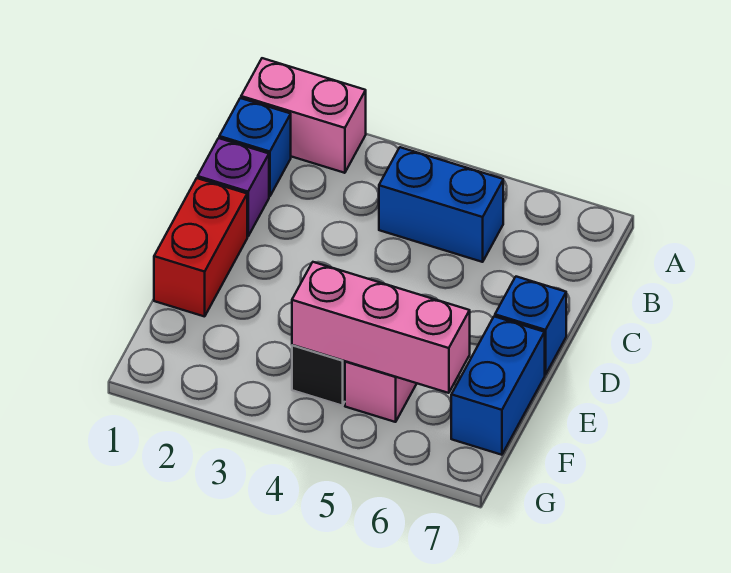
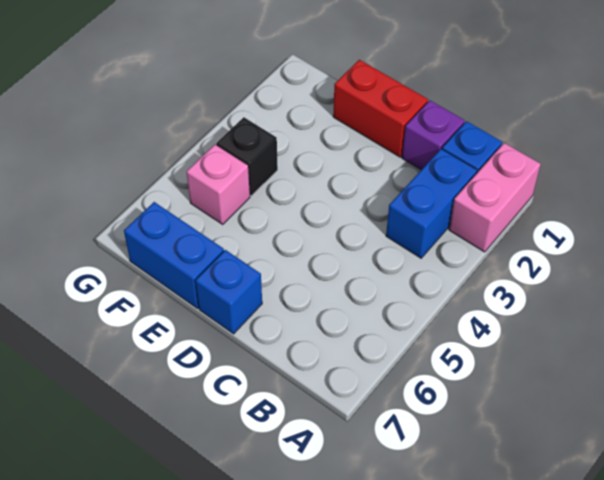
blue brick B4:B5 level 1 -> blue brick B2:B3 level 1
pink brick F4:F6 level 2 -> none

